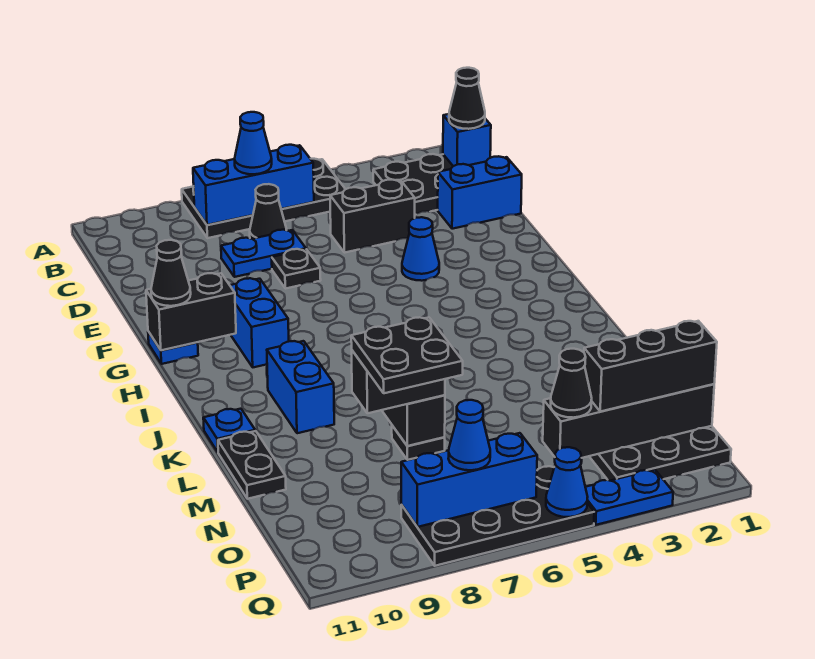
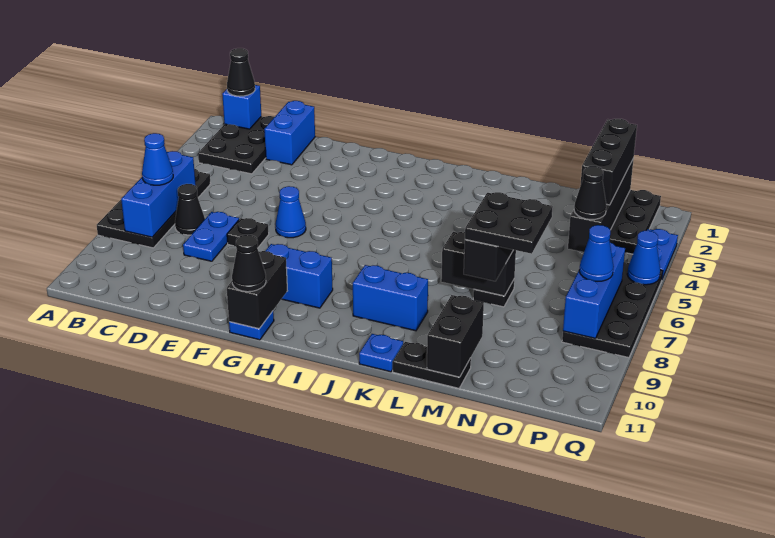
black brick D4:D5 level 1 -> black brick M10:M11 level 2
blue cone F4 level 1 -> blue cone F6 level 1

